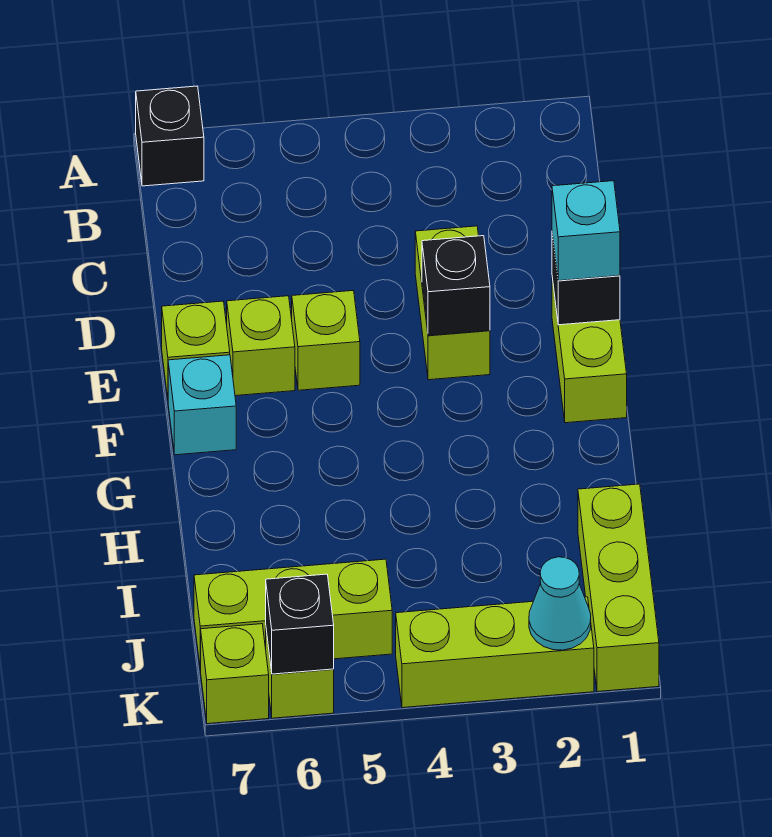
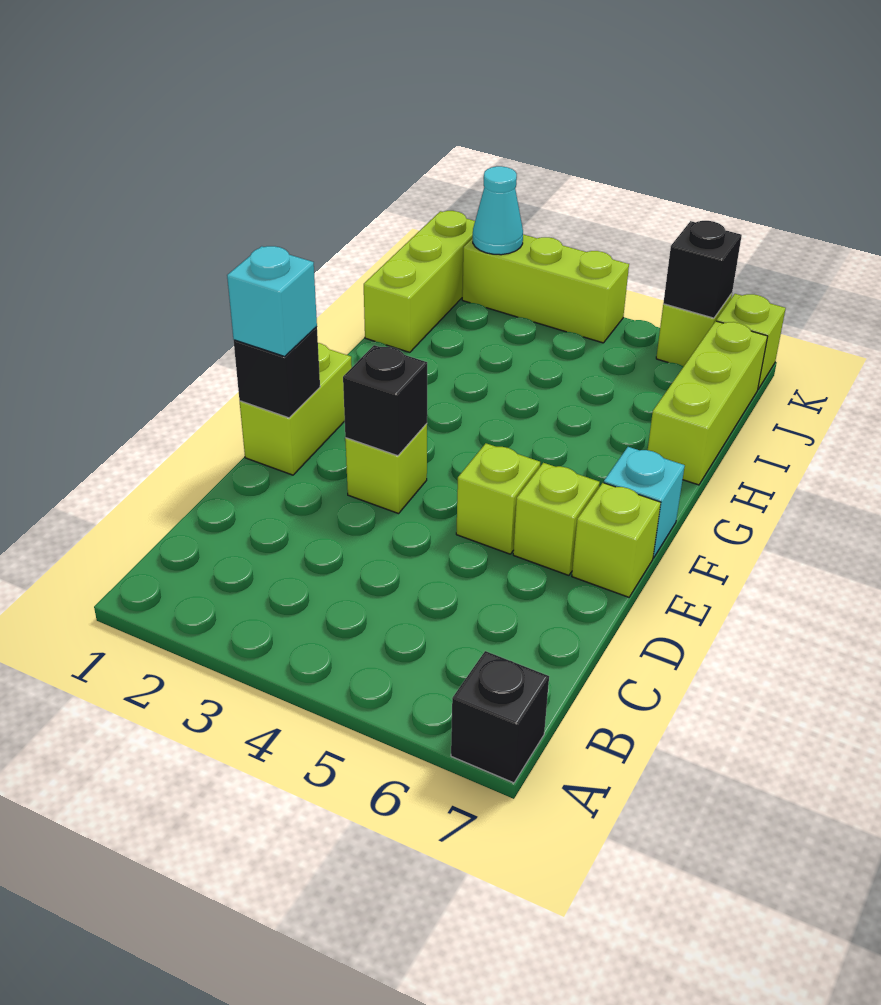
lime brick D3:E3 level 1 -> lime brick E3 level 1
lime brick J5:J7 level 1 -> lime brick H7:J7 level 1

